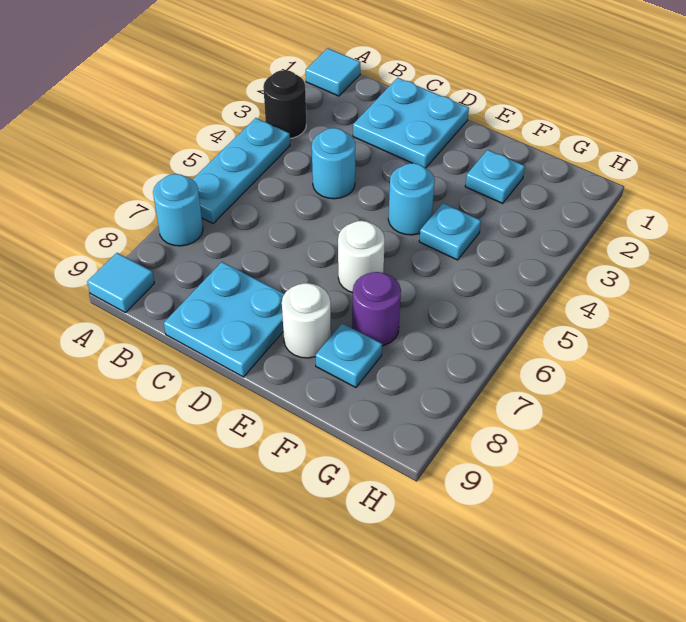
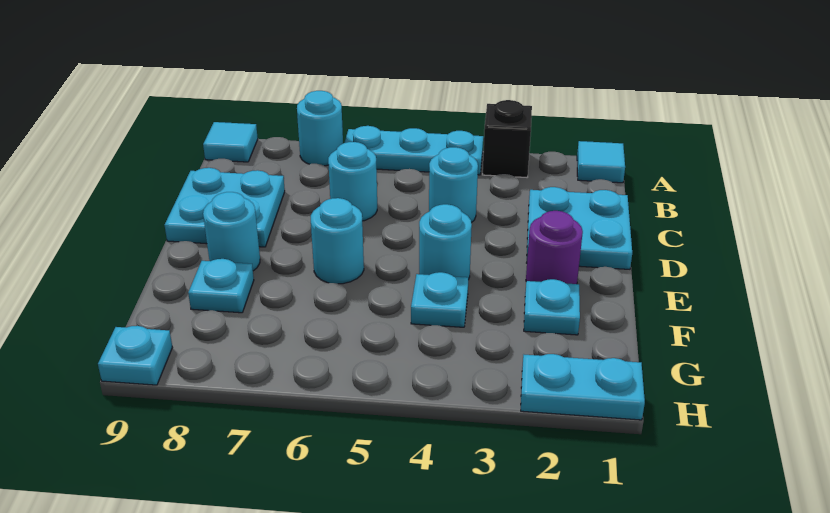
black round brick A3 level 1 -> black brick A3 level 1
none -> cyan round brick C6 level 1
white round brick E6 level 1 -> cyan round brick E6 level 1
white round brick E8 level 1 -> cyan round brick E8 level 1
purple round brick F7 level 1 -> purple round brick E2 level 1
none -> cyan plate H1:H2 level 1
none -> cyan plate H9 level 1

